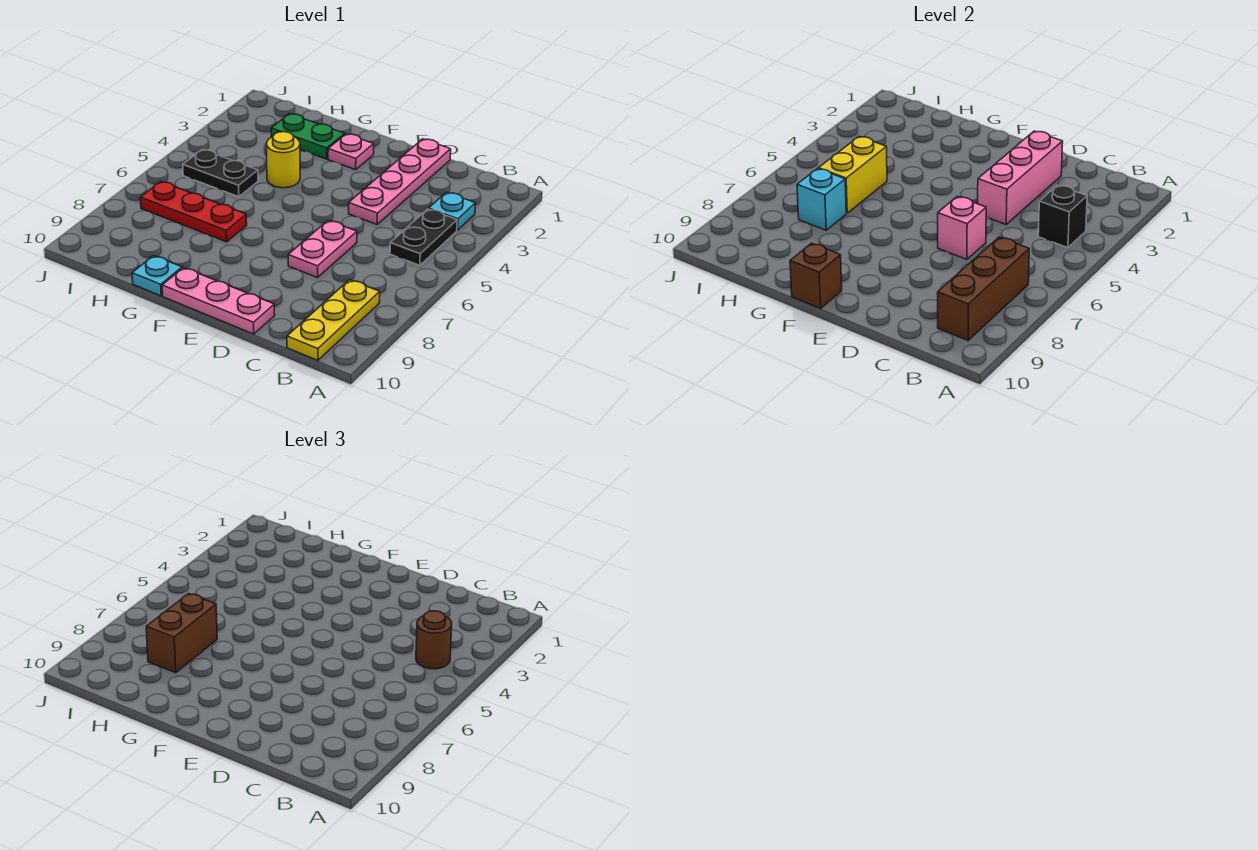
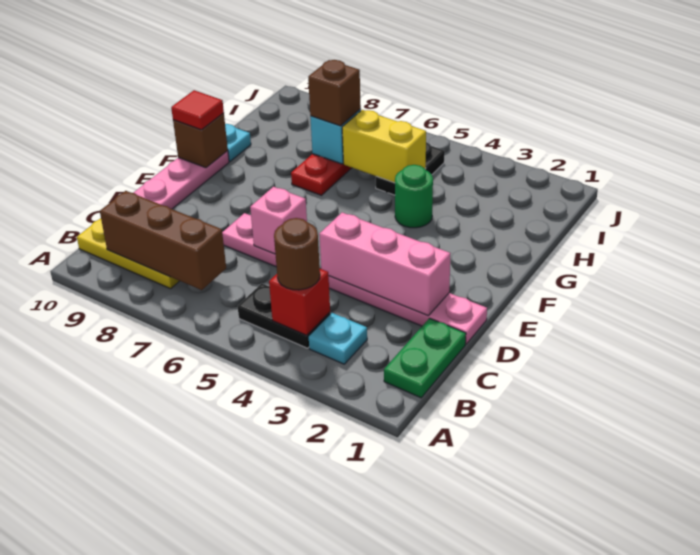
black brick B4 level 2 -> red brick B4 level 2
pink plate F2 level 1 -> none
none -> red tile F10 level 3
green plate G2:H2 level 1 -> green plate B1:C1 level 1
yellow round brick G4 level 1 -> green round brick G4 level 1
brown brick H7:H8 level 3 -> brown brick H7 level 3

